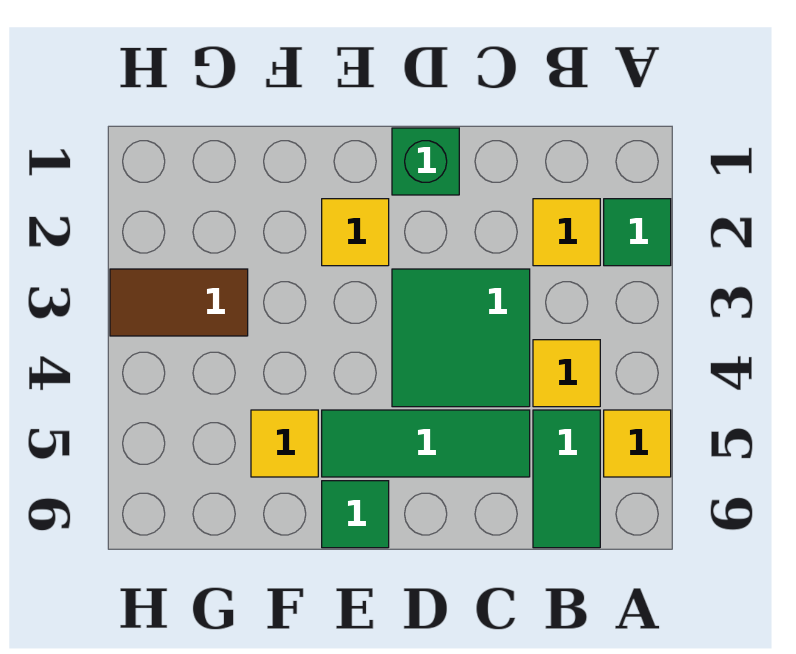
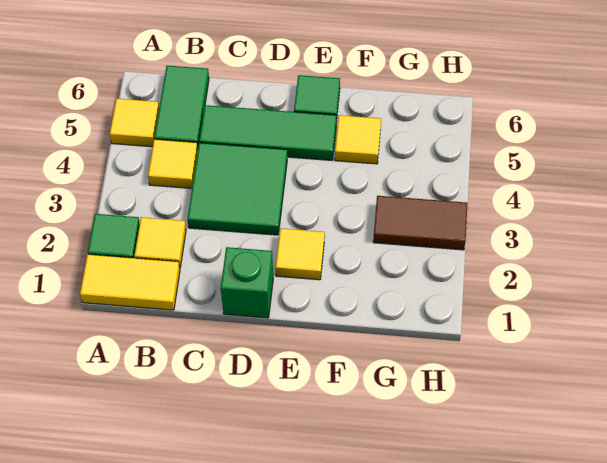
none -> yellow tile A1:B1 level 1

